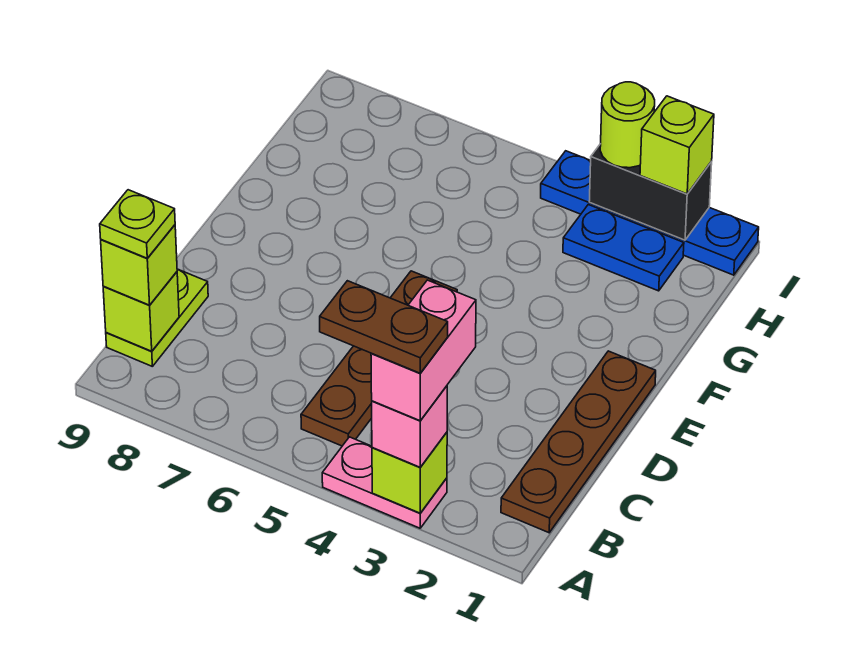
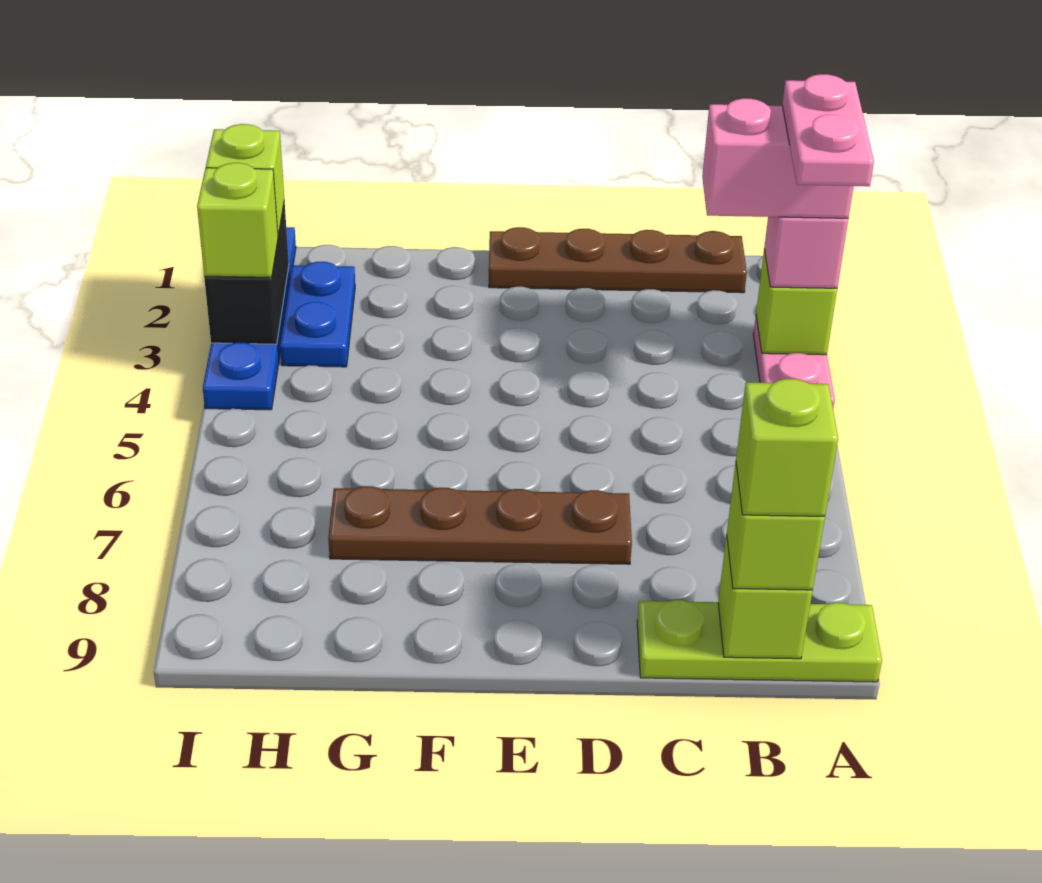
brown plate A3:A4 level 5 -> pink plate A3:A4 level 5
brown plate B5:E5 level 1 -> brown plate D7:G7 level 1
lime plate B9:C9 level 1 -> lime plate A9:C9 level 1
lime plate B9 level 4 -> lime brick B9 level 4
lime round brick I3 level 3 -> lime brick I3 level 3

